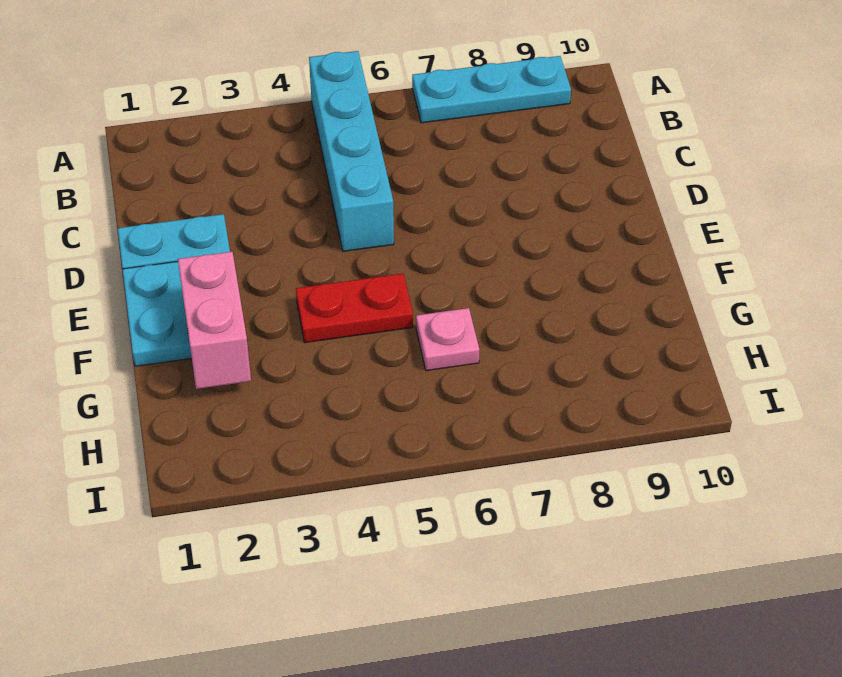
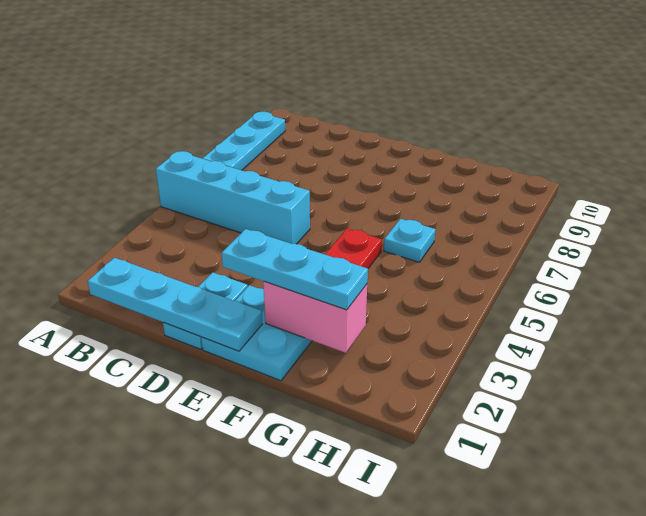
none -> cyan plate B1:E1 level 2
none -> cyan plate E2:G2 level 3
pink plate G6 level 1 -> cyan plate G6 level 1

